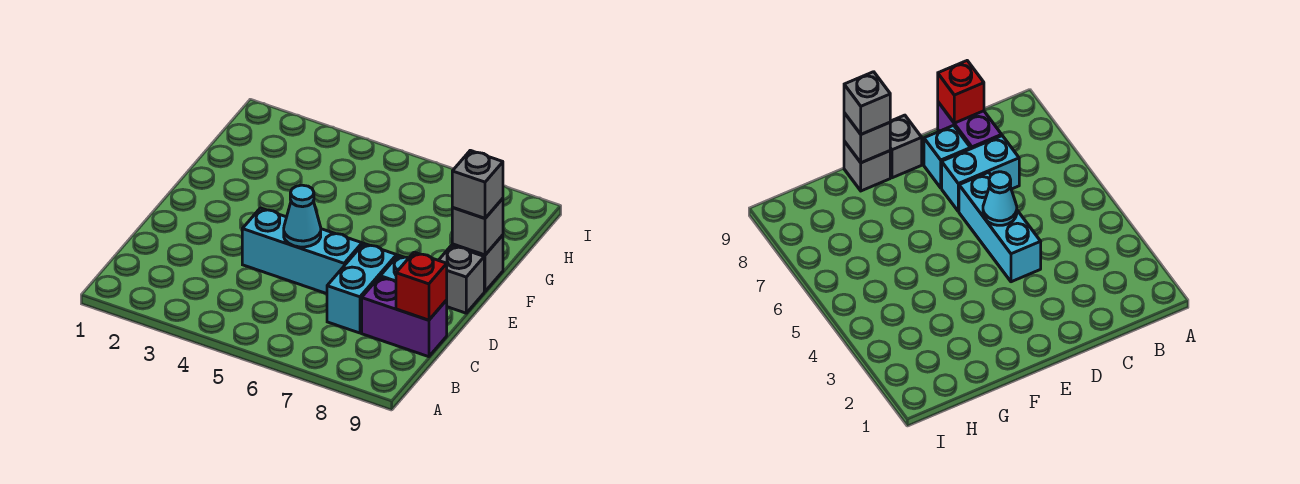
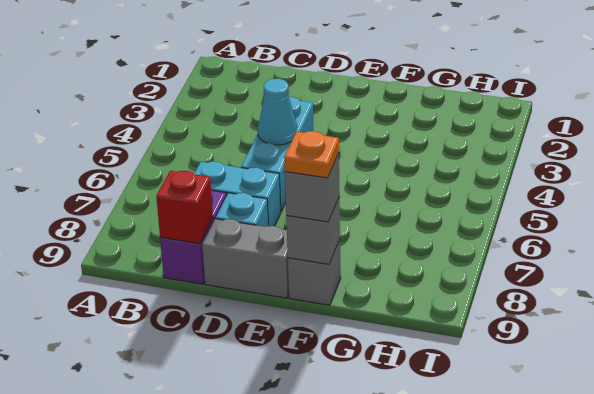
grey brick E9 level 1 -> grey brick D9:E9 level 1
none -> orange plate F9 level 4

